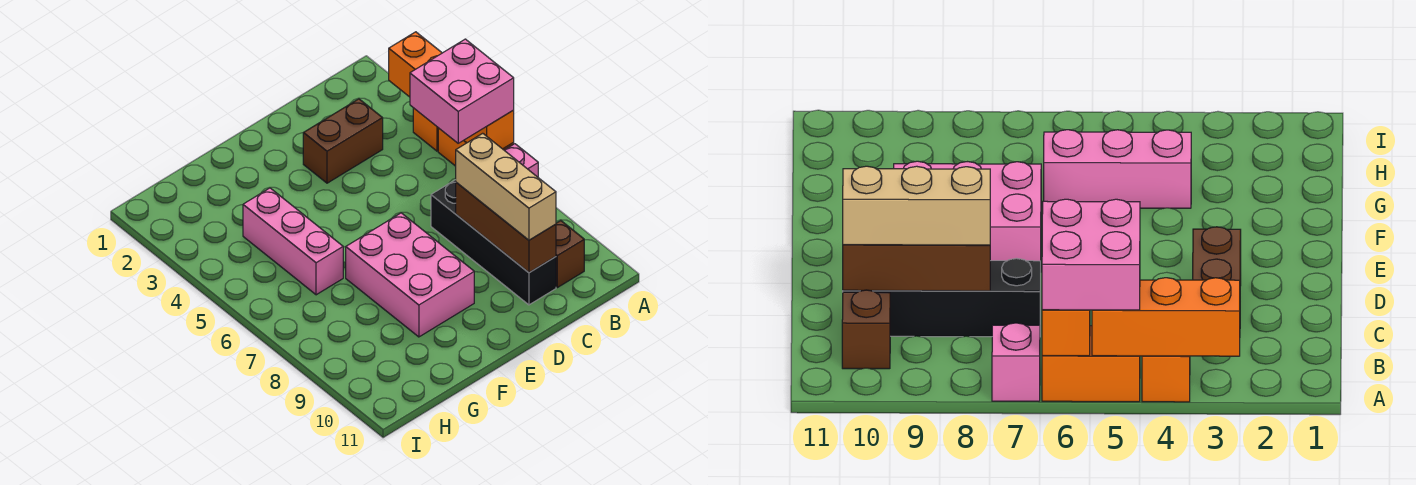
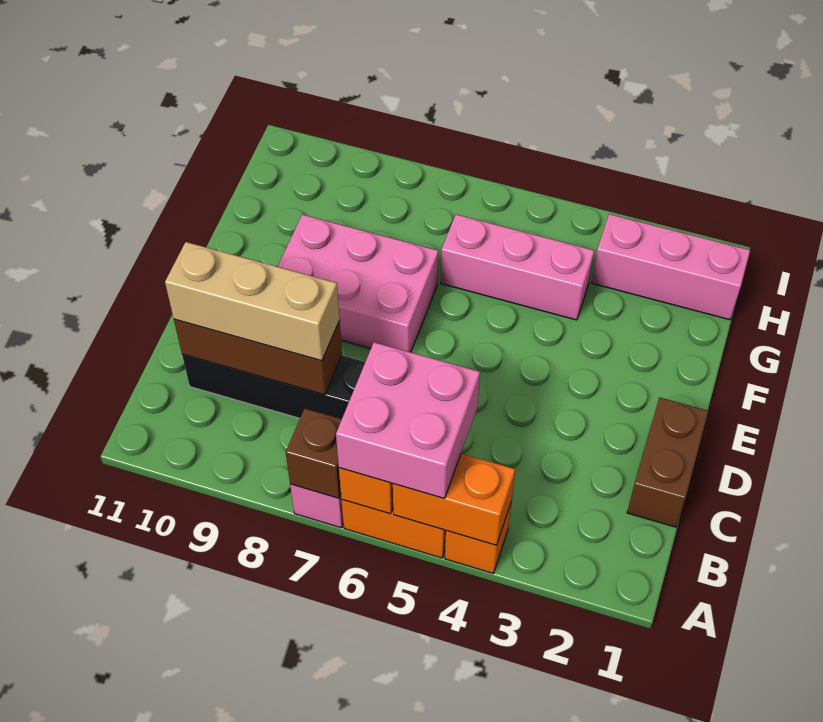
orange brick A3:A5 level 2 -> orange brick A4:A5 level 2
brown brick B10 level 1 -> brown brick A7 level 2
brown brick C3:D3 level 1 -> brown brick C1:D1 level 1
none -> pink brick H1:H3 level 1

